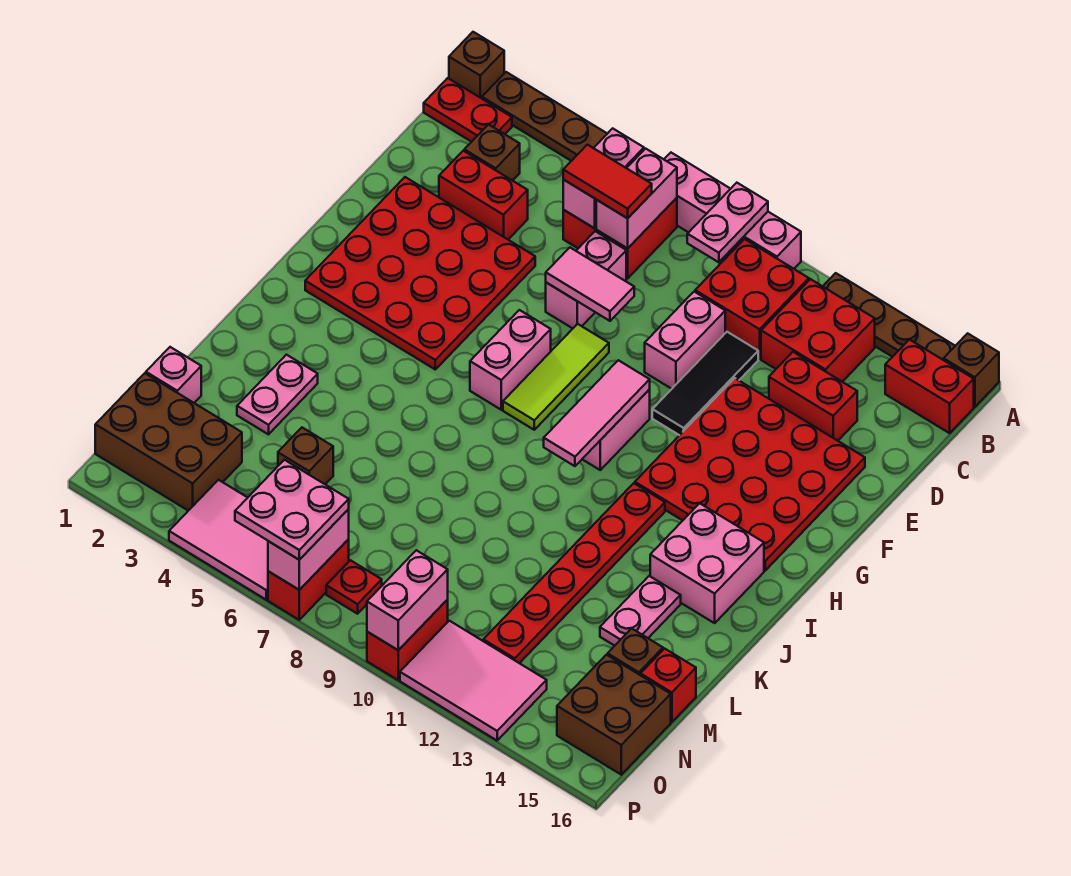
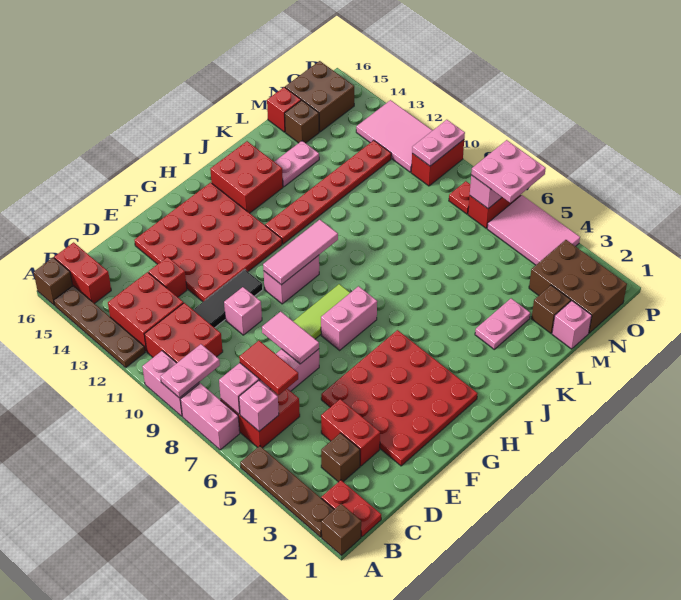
pink brick B6:C6 level 2 -> pink brick B6 level 2
pink brick D10:E10 level 1 -> pink brick E10 level 1
red brick D13:D14 level 1 -> red brick D13 level 1
pink brick I14:J15 level 1 -> red brick I14:J15 level 1
brown brick M5 level 1 -> brown brick M2 level 1
pink brick O10:P10 level 2 -> pink plate O10:P10 level 2

